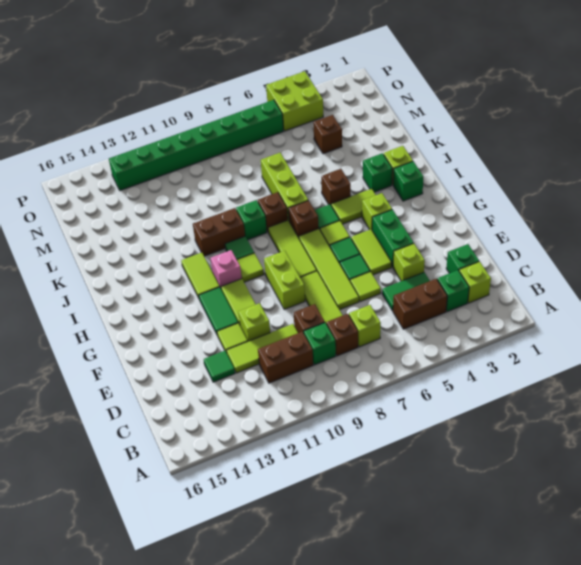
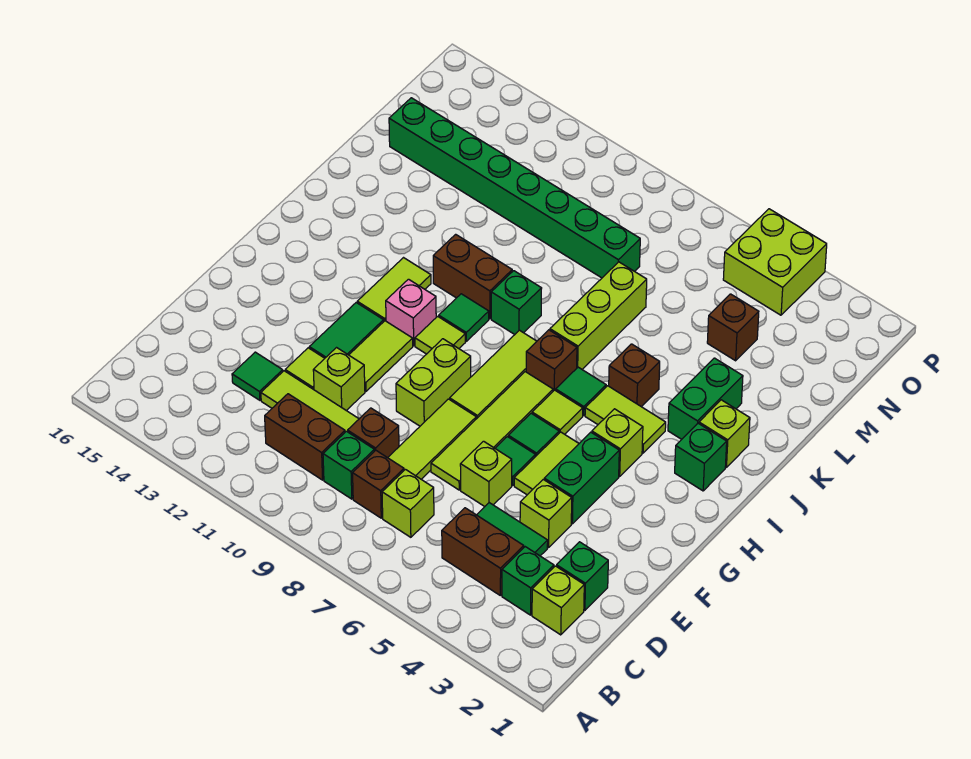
lime tile E6 level 1 -> lime brick E6 level 1
green brick J3 level 1 -> green brick J3:K3 level 1
brown brick J8 level 1 -> none
green brick O6:O13 level 1 -> green brick M8:M15 level 1

